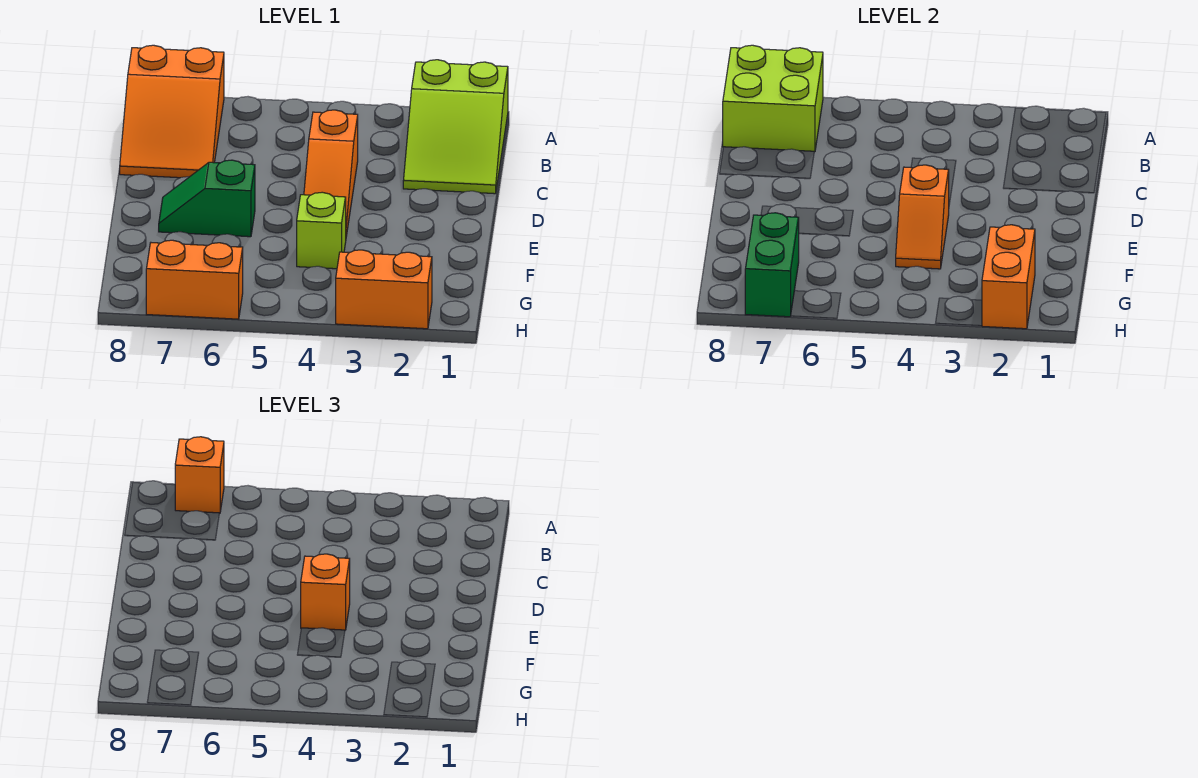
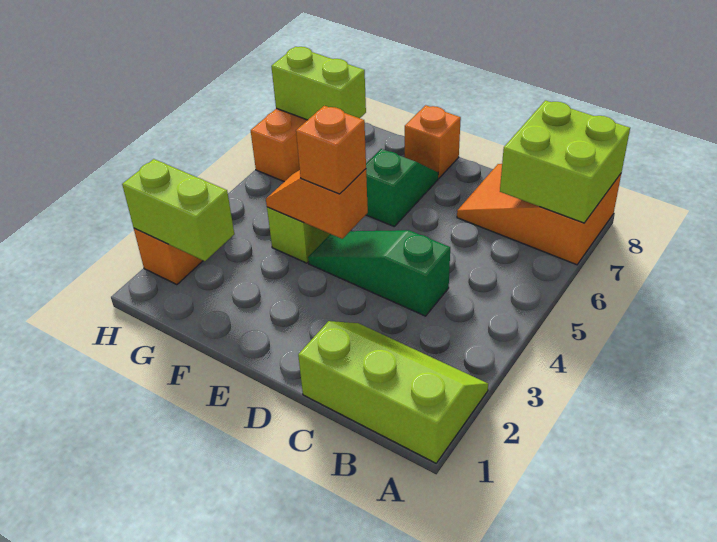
lime slope A1:C2 level 1 top A -> lime slope A1:C2 level 1 top 1
orange brick A7 level 3 -> orange brick E8 level 1
orange slope C4:E4 level 1 top C -> green slope C4:E4 level 1 top C
orange brick G2:H2 level 2 -> lime brick G2:H2 level 2
green brick G7:H7 level 2 -> lime brick G7:H7 level 2

